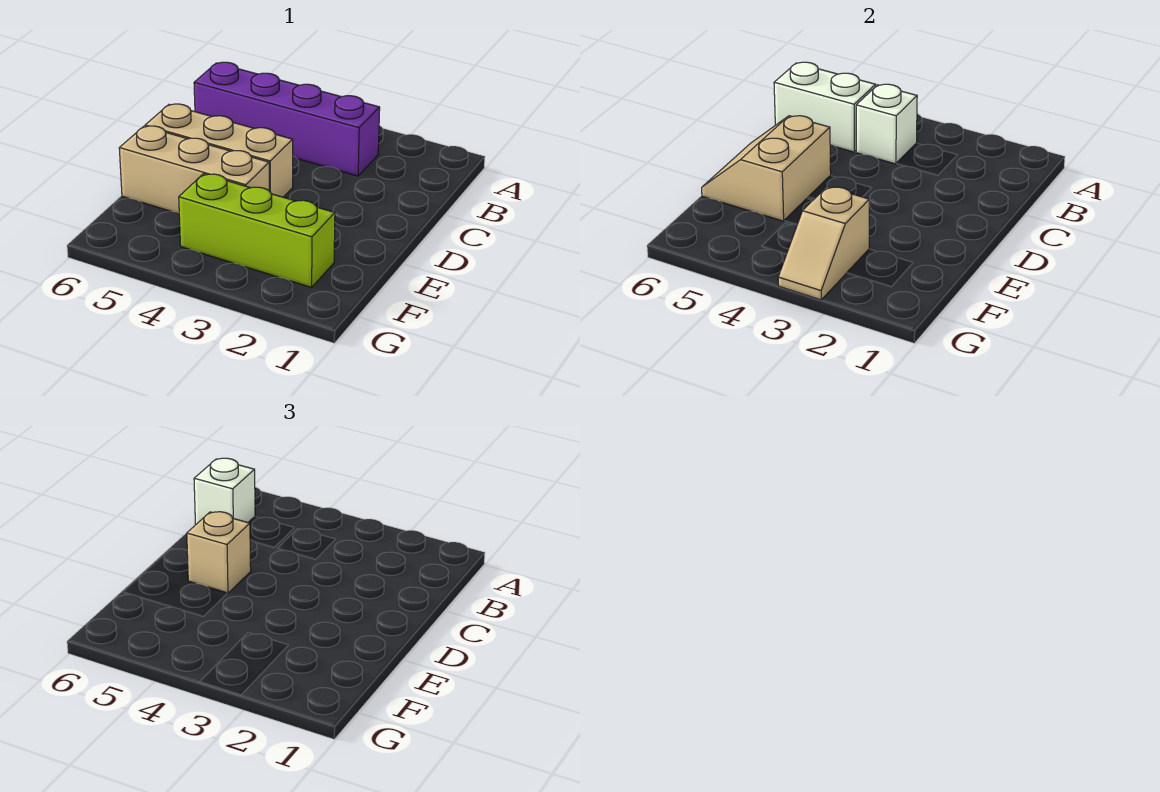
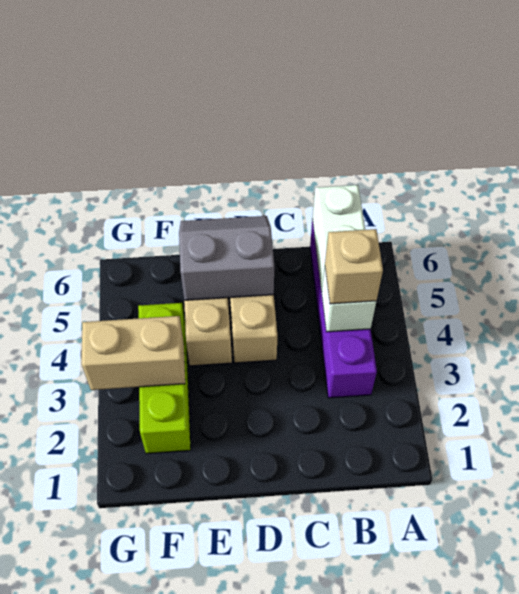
white brick B6 level 3 -> none
tan slope D5:E6 level 2 top 5 -> grey slope D5:E6 level 2 top 5
tan brick D5 level 3 -> tan brick B4 level 3
tan slope F3:G3 level 2 top F -> tan brick F3:G3 level 2

